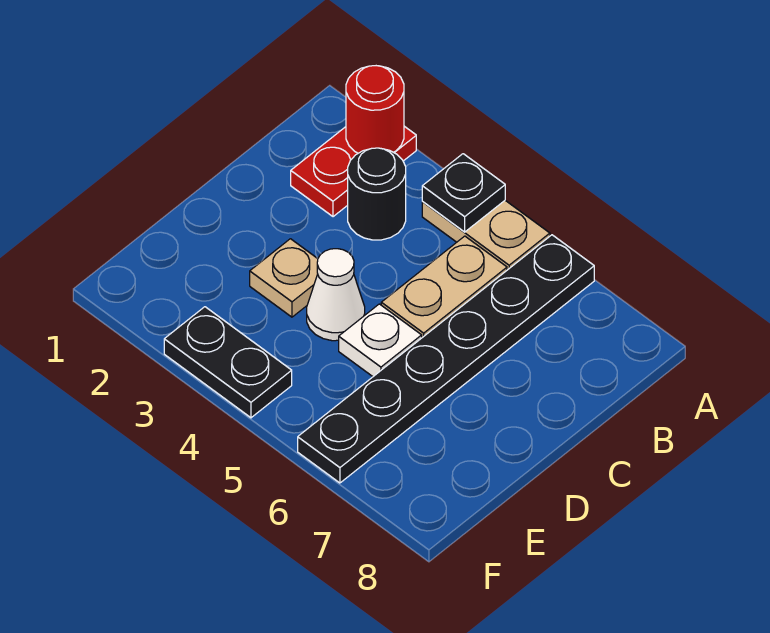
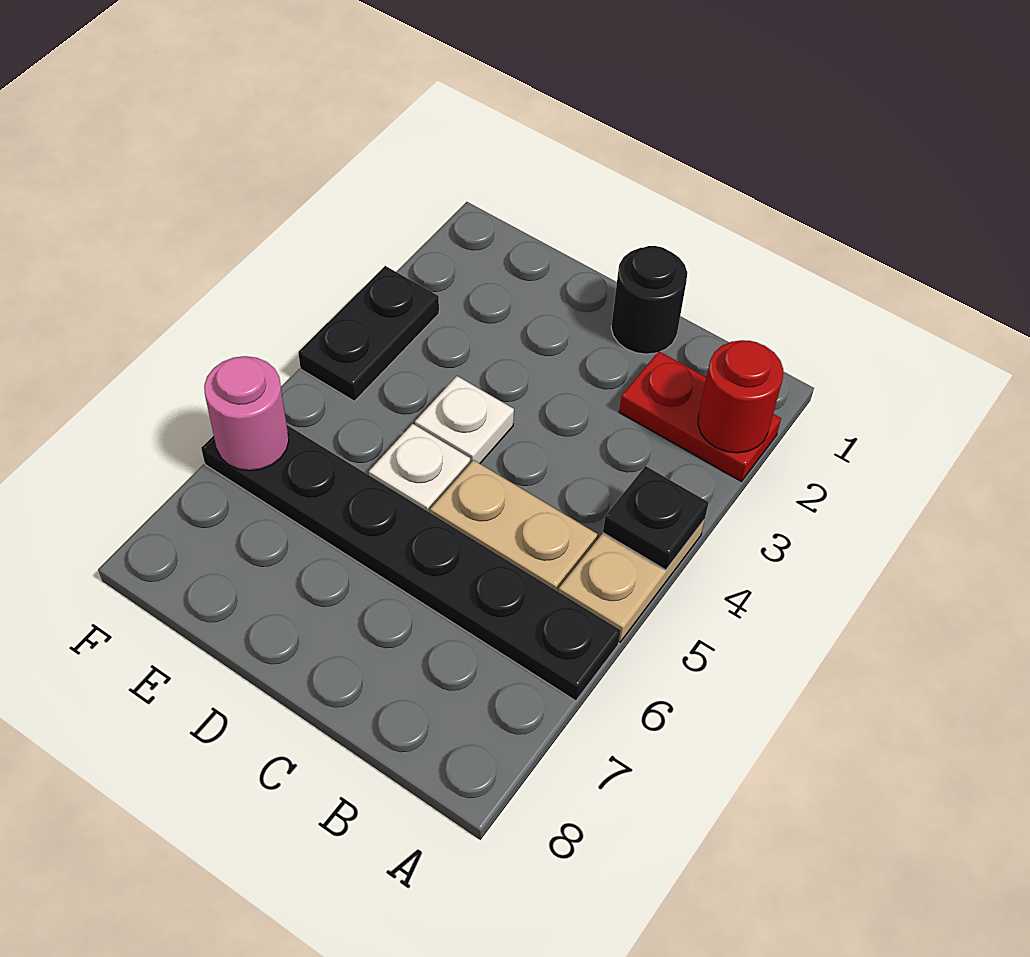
black round brick B3 level 1 -> black round brick C1 level 1
tan plate D3 level 1 -> none
white cone D4 level 1 -> white plate D4 level 1
none -> pink round brick F6 level 2

